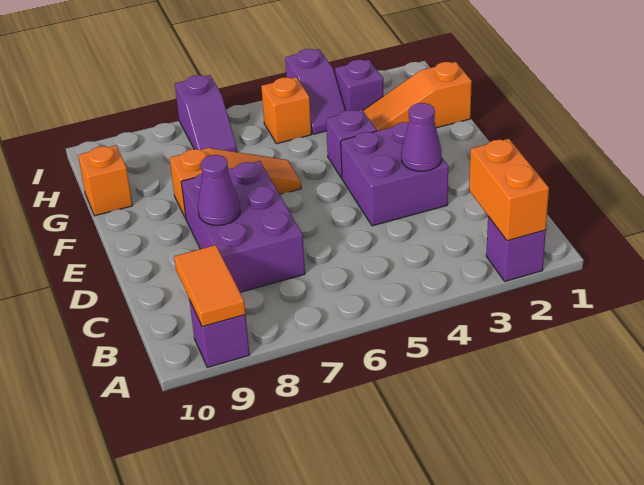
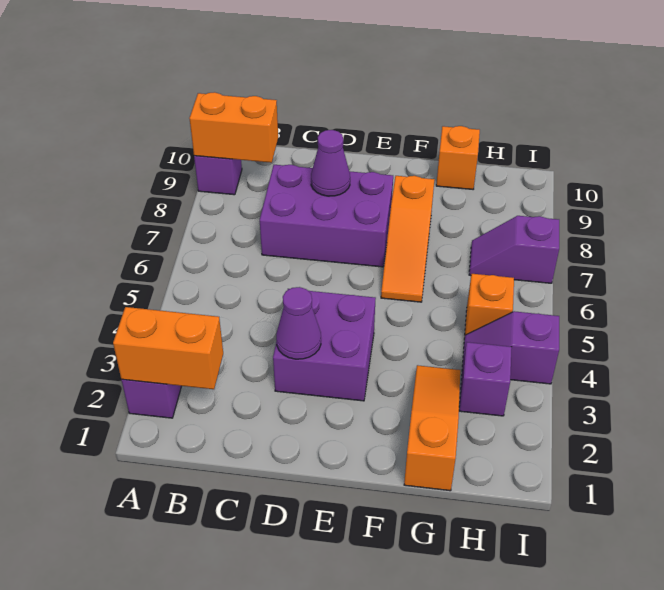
orange tile A9:B9 level 2 -> orange brick A9:B9 level 2
purple brick F4 level 1 -> none

